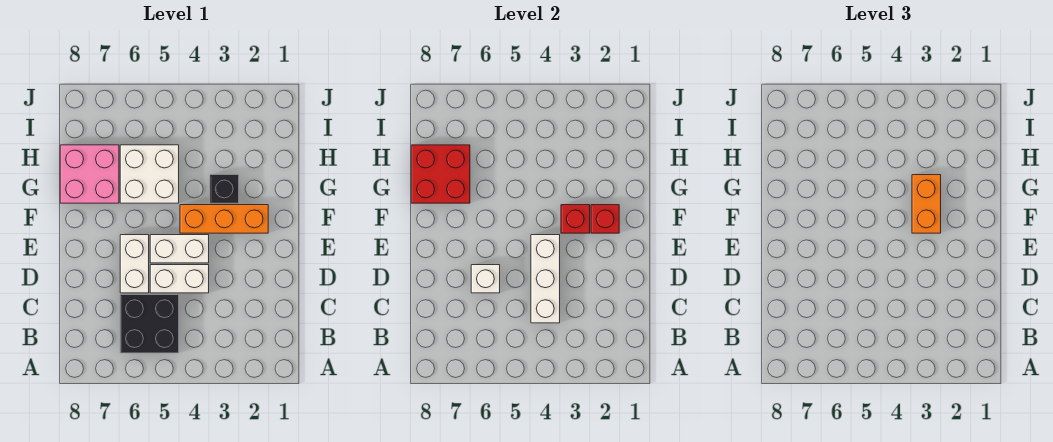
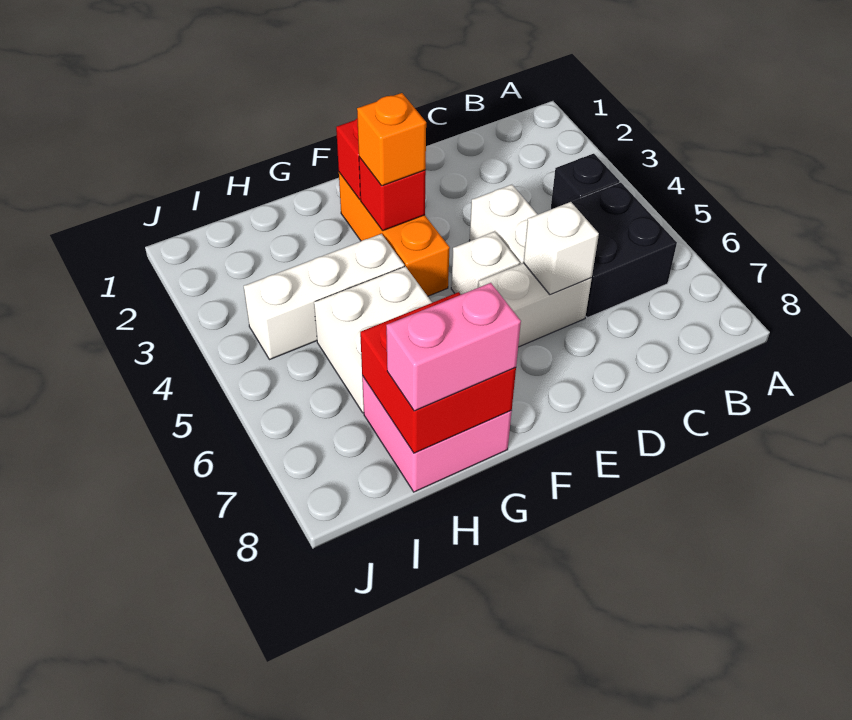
white brick C4:E4 level 2 -> white brick G4:I4 level 1
white brick E4:E5 level 1 -> white brick E5 level 1
orange brick F3:G3 level 3 -> orange brick F3 level 3
black brick G3 level 1 -> black brick B4 level 1
none -> pink brick G8:H8 level 3

